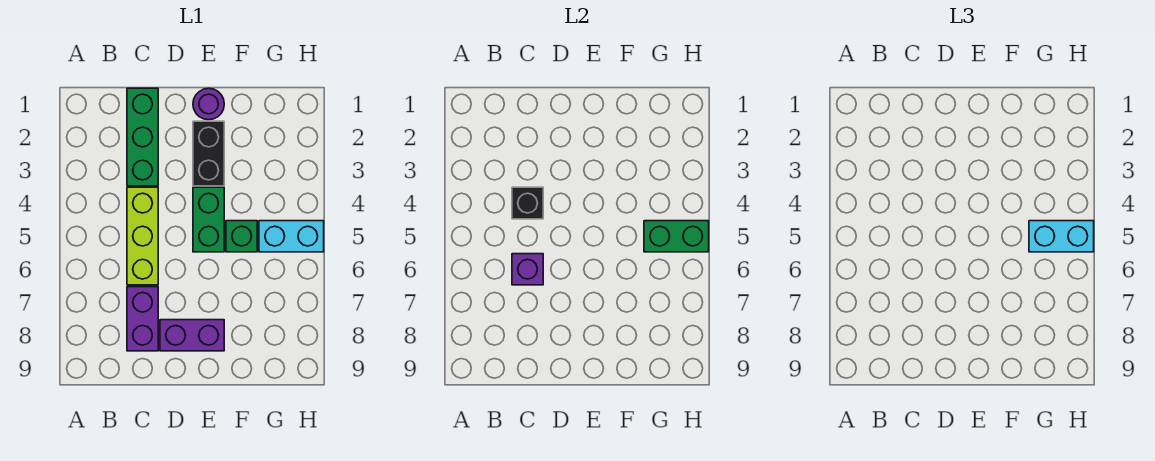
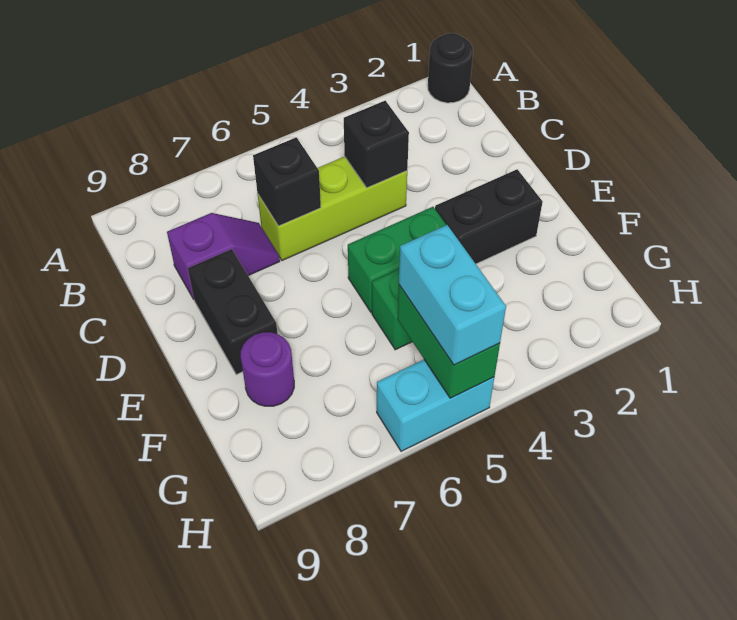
none -> black round brick A1 level 1
green brick C1:C3 level 1 -> none
purple brick C6 level 2 -> black brick C6 level 2
purple brick C7:C8 level 1 -> purple slope C7:C8 level 1 top 8
purple brick D8:E8 level 1 -> black brick D8:E8 level 1
purple round brick E1 level 1 -> purple round brick F8 level 1
cyan brick G5:H5 level 1 -> cyan brick H5:H6 level 1

